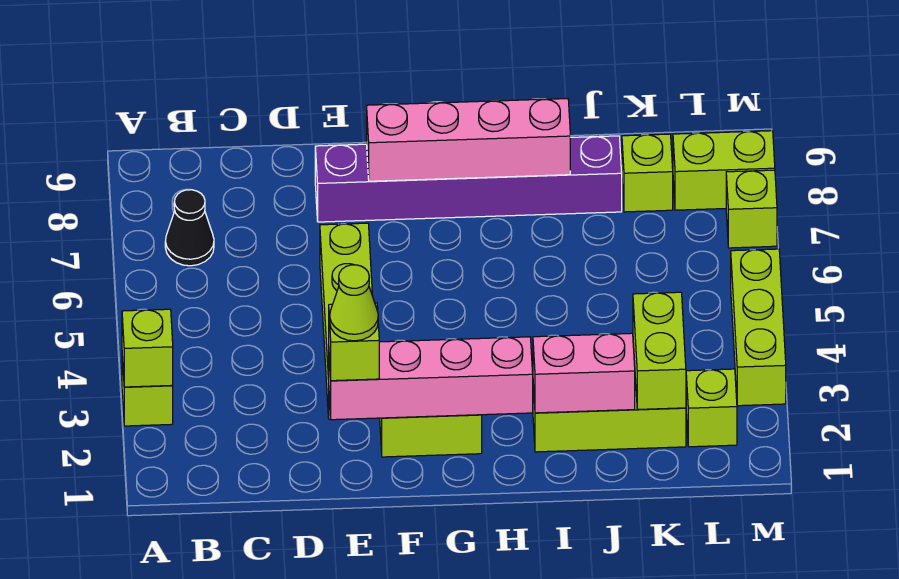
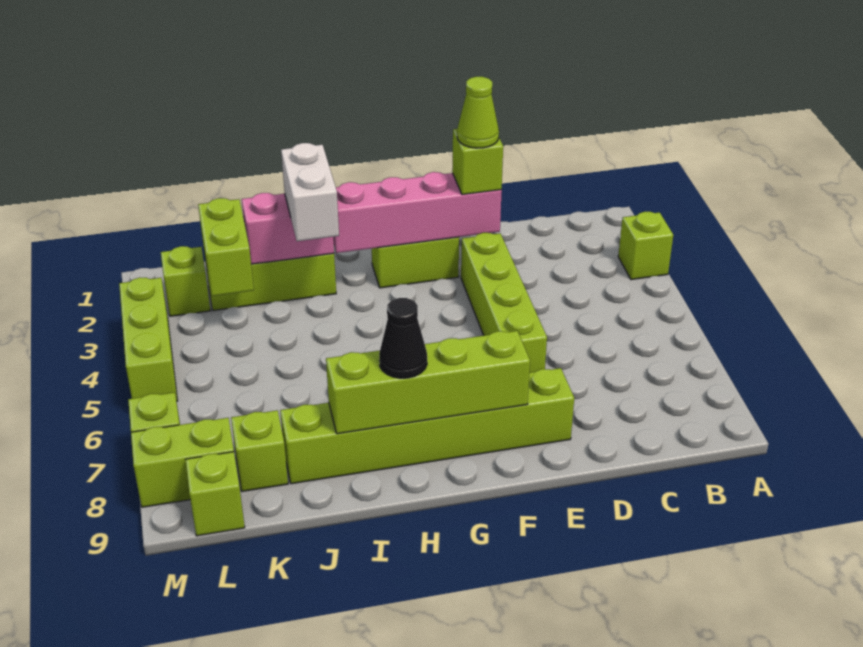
lime brick A3 level 2 -> lime brick L9 level 1
black cone B7 level 1 -> black cone H8 level 3
purple brick E8:J8 level 1 -> lime brick E8:J8 level 1
pink brick F8:I8 level 2 -> lime brick F8:I8 level 2
none -> white brick I2:I3 level 3

